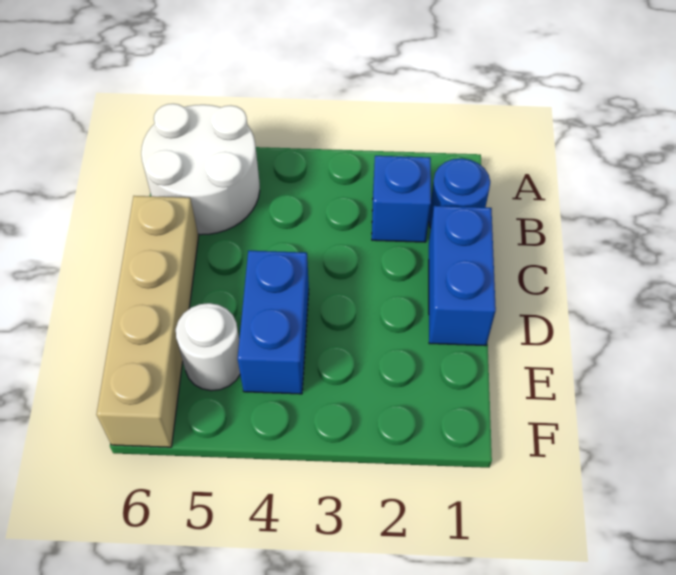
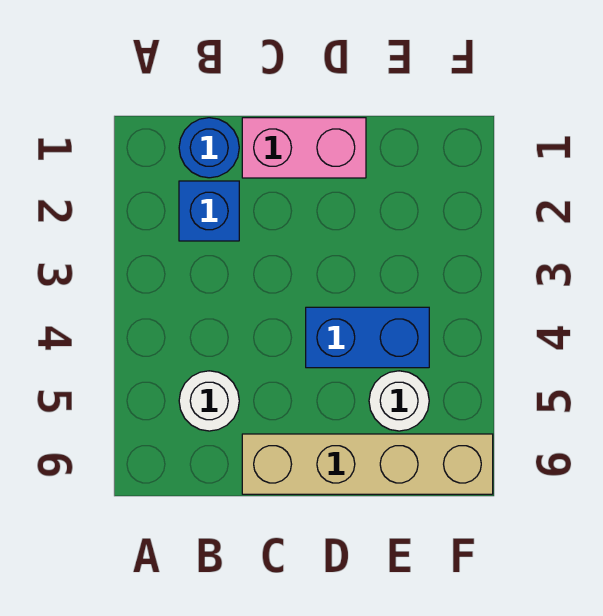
white round brick A5:B6 level 1 -> white round brick B5 level 1
blue brick C1:D1 level 1 -> pink brick C1:D1 level 1

